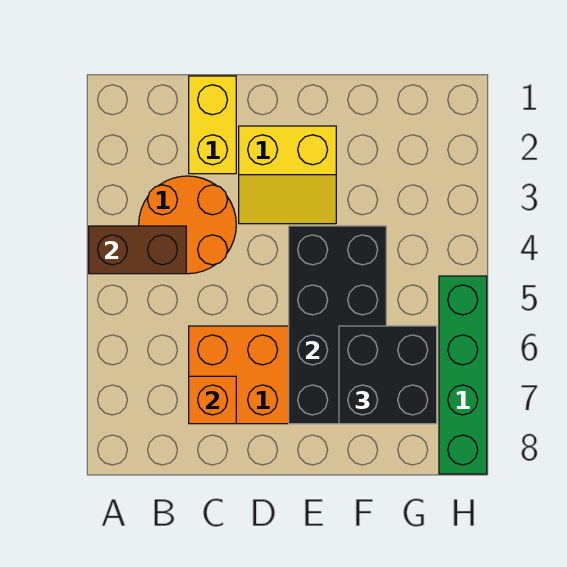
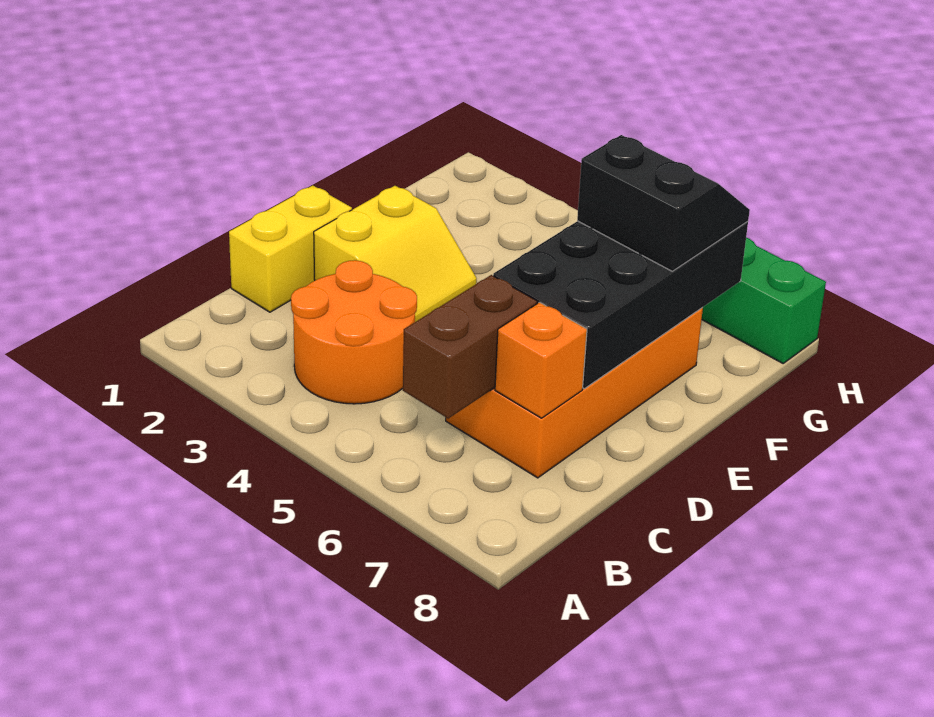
brown brick A4:B4 level 2 -> brown brick B6:C6 level 2
yellow brick C1:C2 level 1 -> yellow brick C1:D1 level 1
black brick E4:F7 level 2 -> black brick D6:G7 level 2
black brick F6:G7 level 3 -> black slope F6:G7 level 3 top F

